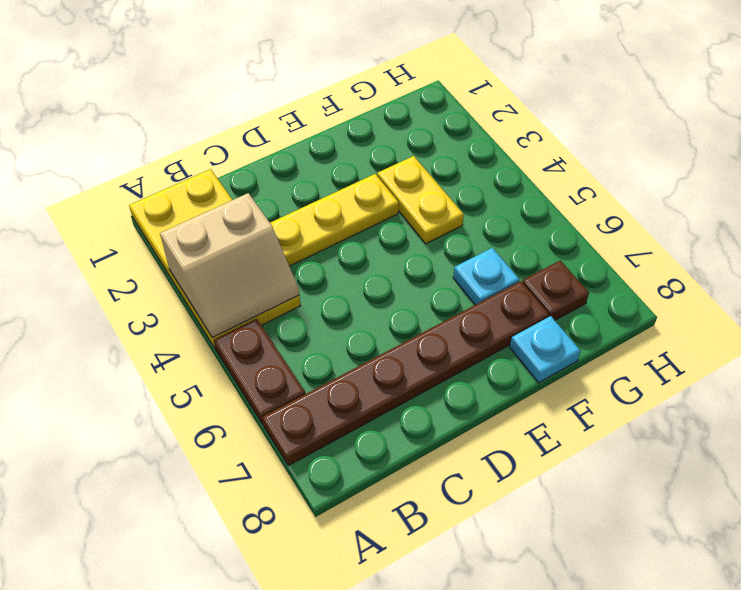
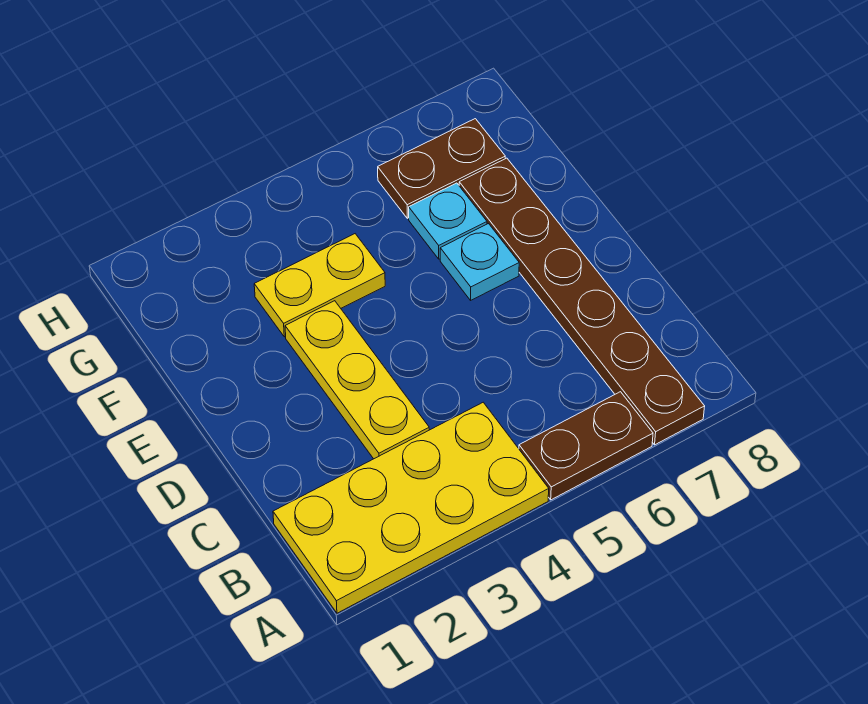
tan slope A3:B4 level 2 top 3 -> none
cyan plate F8 level 1 -> cyan plate E6 level 1
brown plate G7 level 1 -> brown plate G6:G7 level 1

